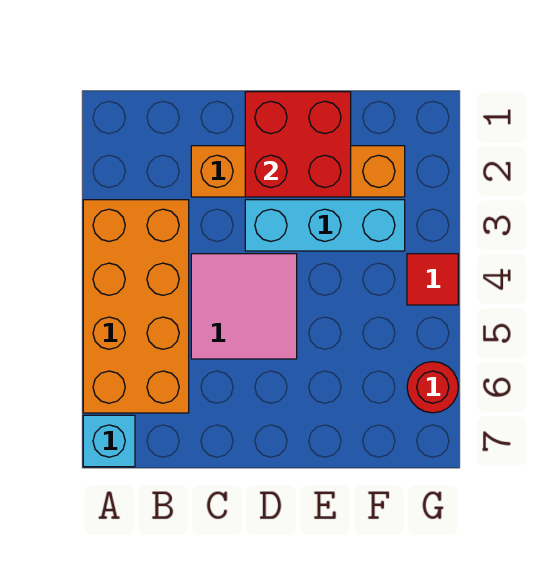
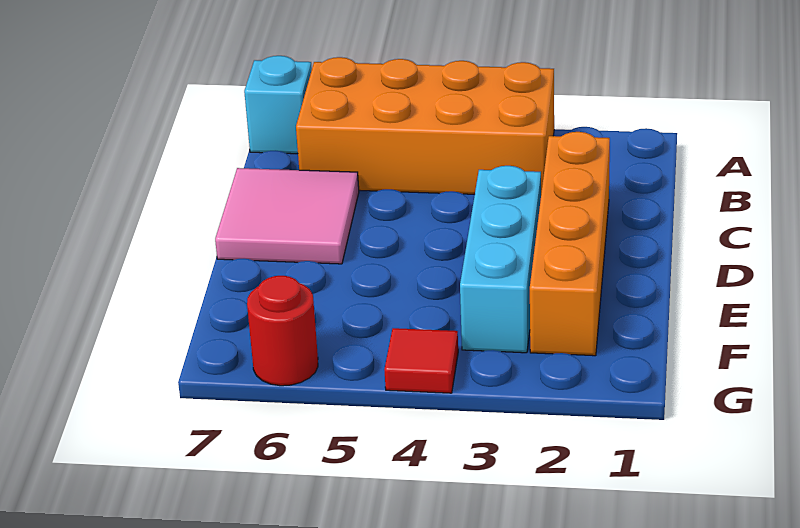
pink tile C4:D5 level 1 -> pink tile C6:D7 level 1
red brick D1:E2 level 2 -> none

